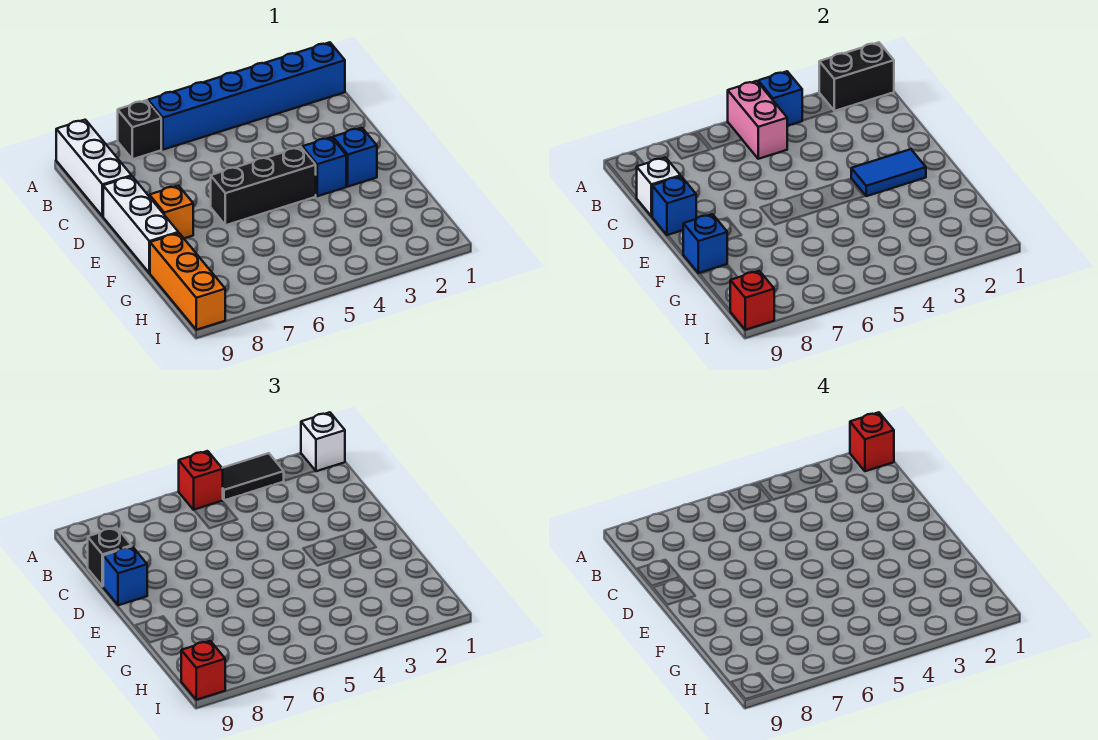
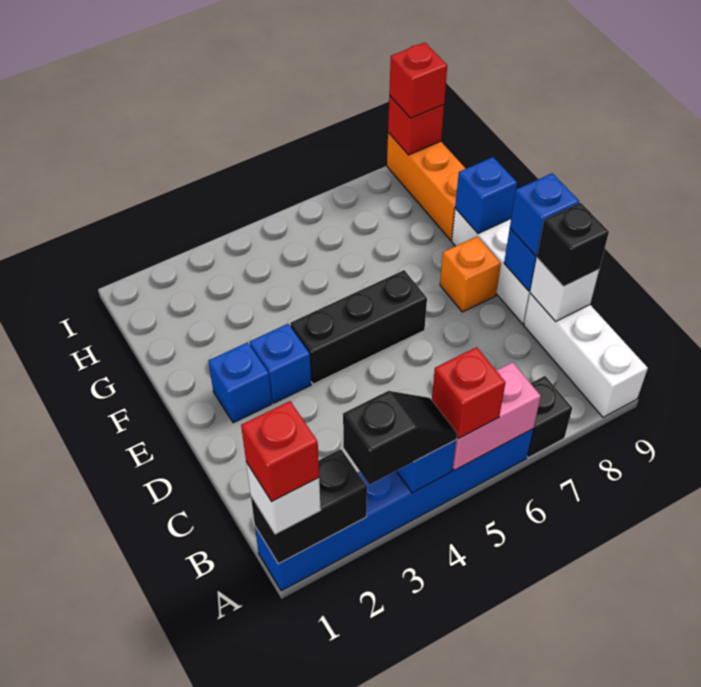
black tile A3:A4 level 3 -> black slope A3:A4 level 3 top 3
pink brick A5:B5 level 2 -> pink brick A5:A6 level 2
blue tile E2:E3 level 2 -> none

